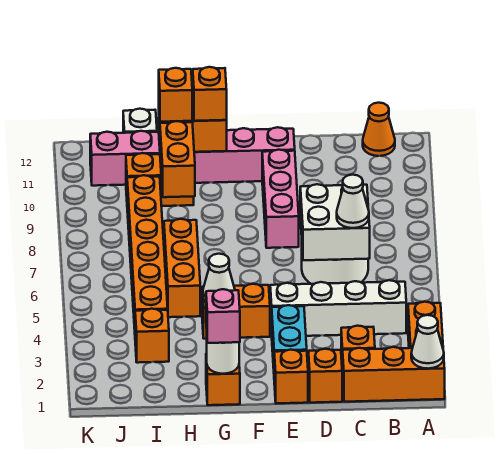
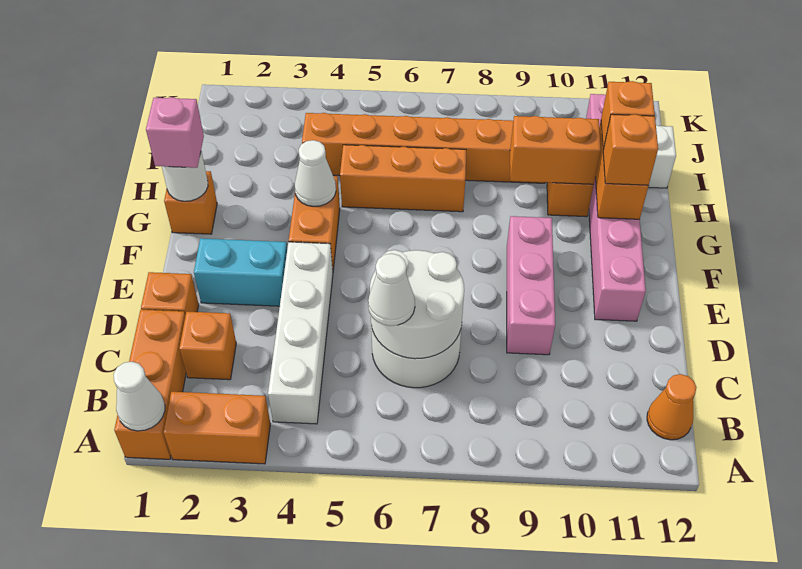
white brick C6:D7 level 2 -> white round brick C6:D7 level 2
orange brick E1 level 1 -> none
pink brick E8:E10 level 1 -> pink brick D9:F9 level 1
orange brick I3 level 1 -> none

